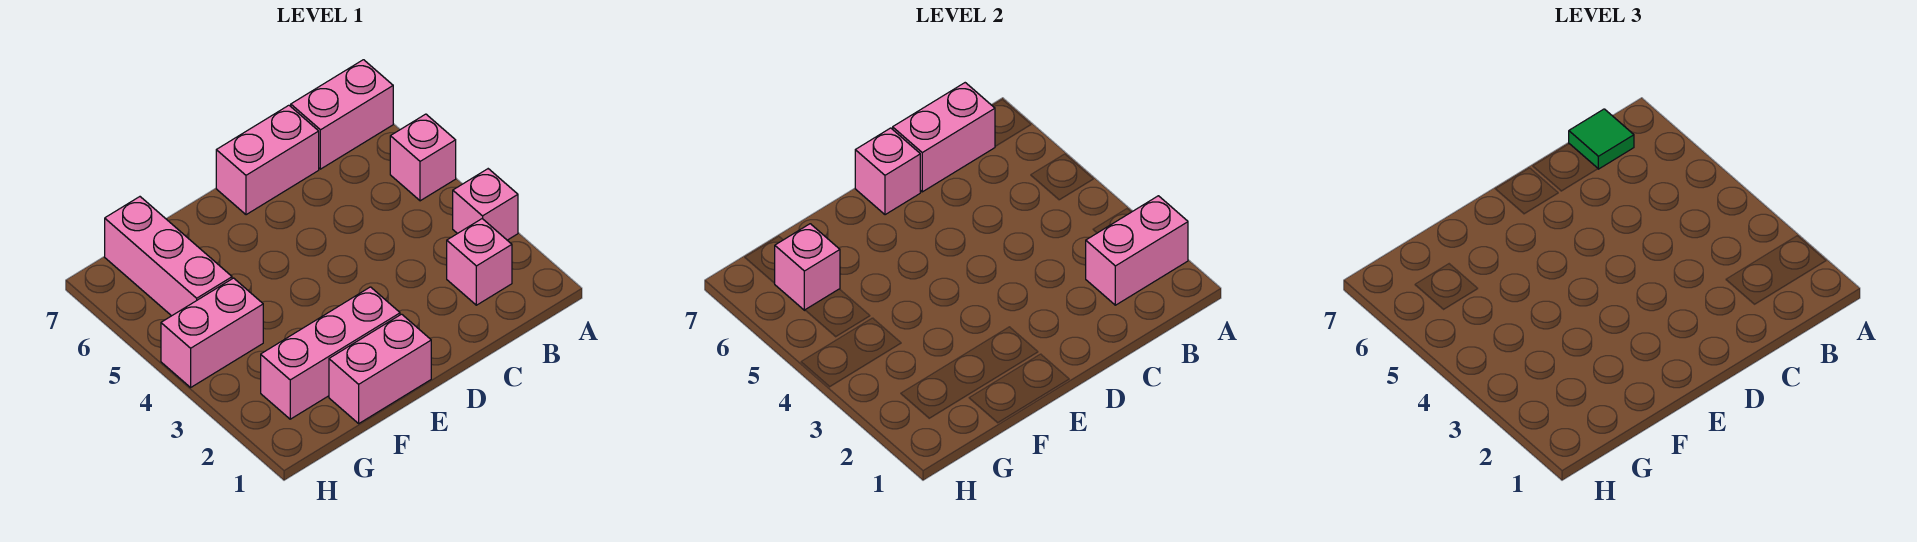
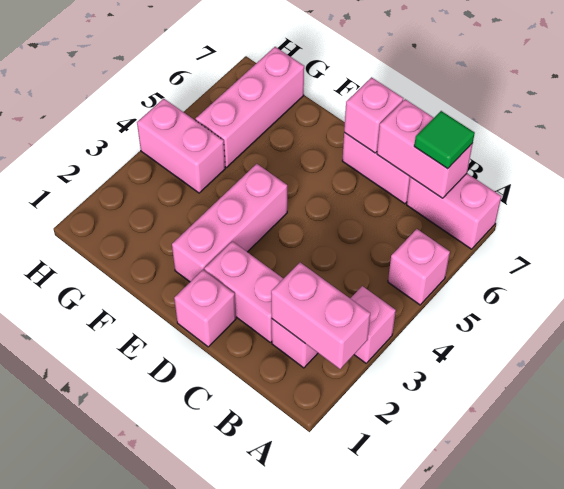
pink brick E1:F1 level 1 -> pink brick C2:D2 level 1
pink brick E2:G2 level 1 -> pink brick E2:E4 level 1
pink brick G6 level 2 -> pink brick D1 level 1

